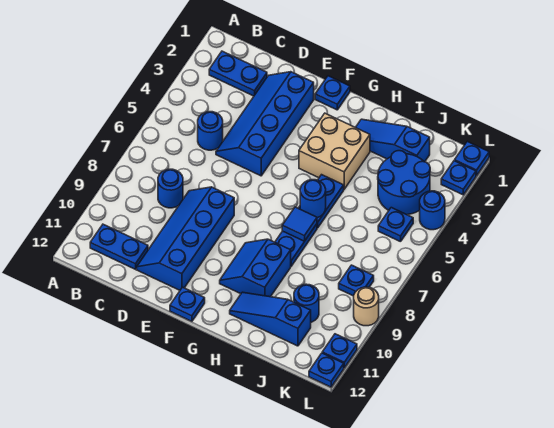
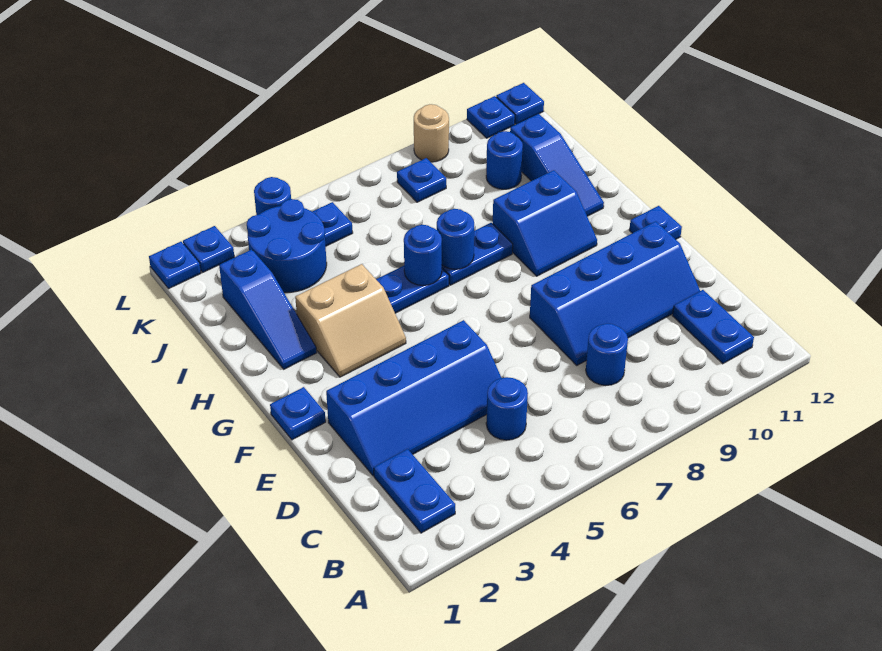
tan brick G3:H4 level 1 -> tan slope G3:H4 level 1 top H
blue tile H7 level 2 -> blue round brick H7 level 2

